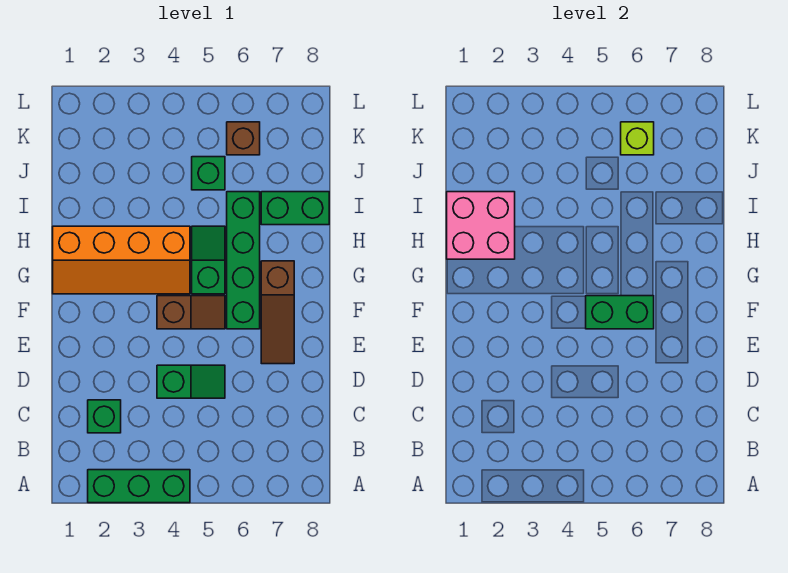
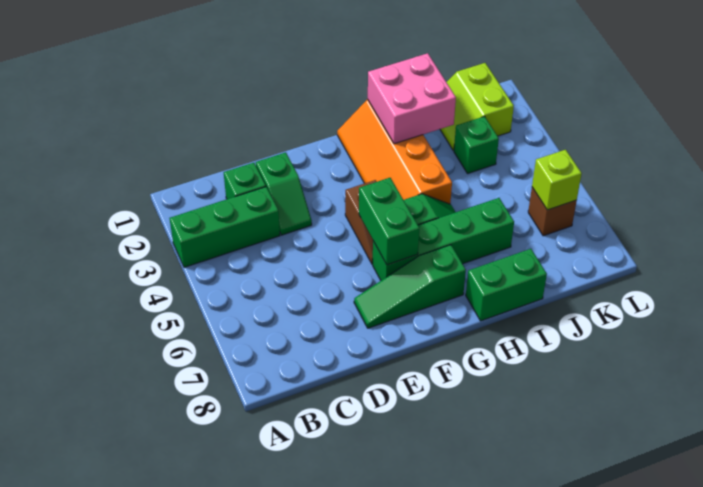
green brick A2:A4 level 1 -> green brick A3:C3 level 1
green slope D4:D5 level 1 top 4 -> green slope D2:D3 level 1 top 2
brown slope E7:G7 level 1 top G -> green slope E7:G7 level 1 top G
green brick I7:I8 level 1 -> green brick H8:I8 level 1
none -> lime slope J1:K2 level 1 top K
green brick J5 level 1 -> green brick J3 level 1

